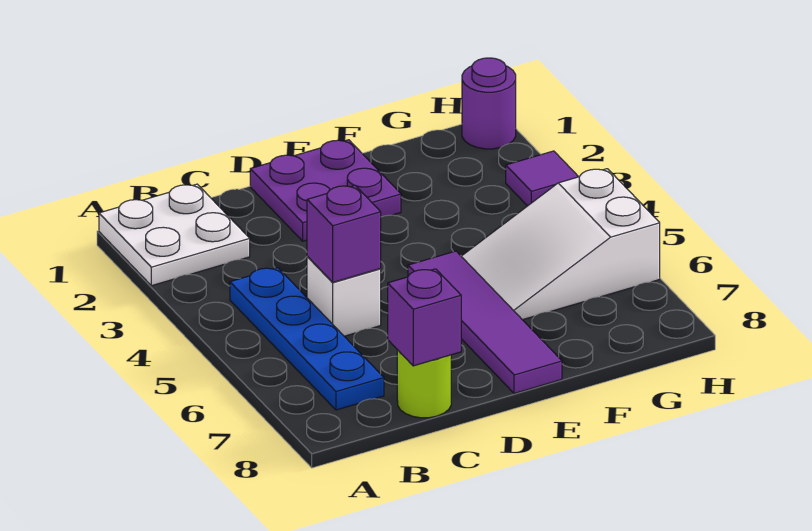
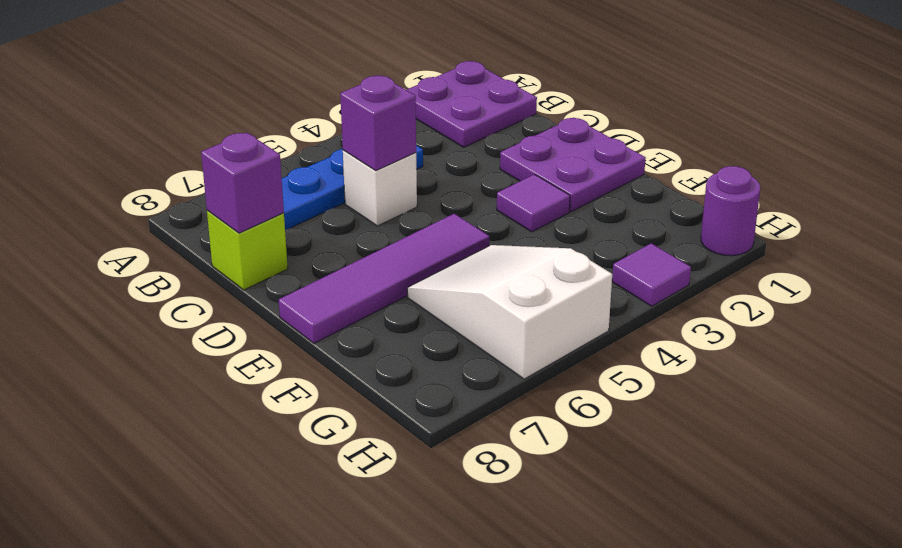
white plate A1:B2 level 1 -> purple plate A1:B2 level 1
lime round brick C8 level 1 -> lime brick C8 level 1
none -> purple tile E3 level 1

